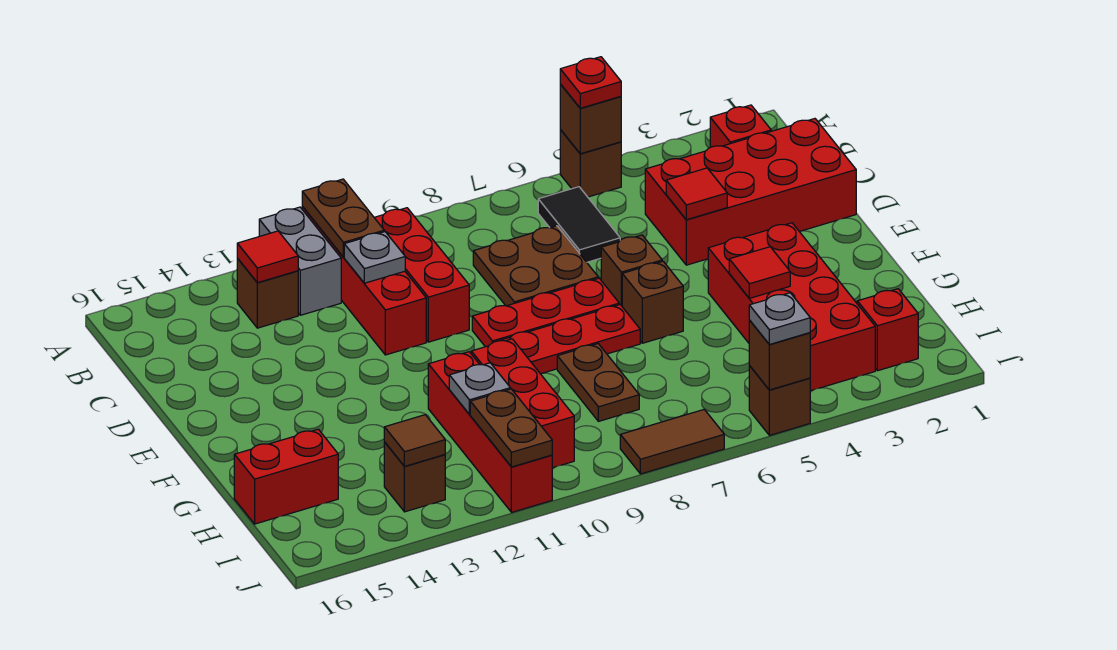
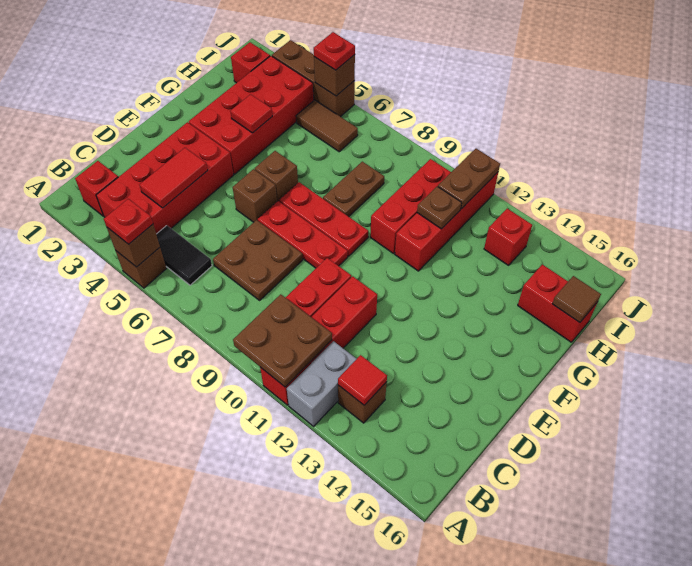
brown plate A11:B11 level 2 -> brown plate A10:B11 level 2
black tile B6:C6 level 1 -> black tile B5:B6 level 1
red brick C1:D4 level 1 -> red brick B3:E4 level 1
grey plate C11 level 2 -> none
red tile D4 level 2 -> red tile C4:D4 level 2
grey plate H11 level 2 -> brown plate H11 level 2
brown brick I13 level 1 -> red brick I13 level 1
brown tile I13 level 2 -> brown tile H16 level 2
brown brick J5 level 1 -> brown brick J3:J5 level 1
grey plate J5 level 3 -> red plate J5 level 3
brown tile J7:J8 level 1 -> brown tile I5:I6 level 1

